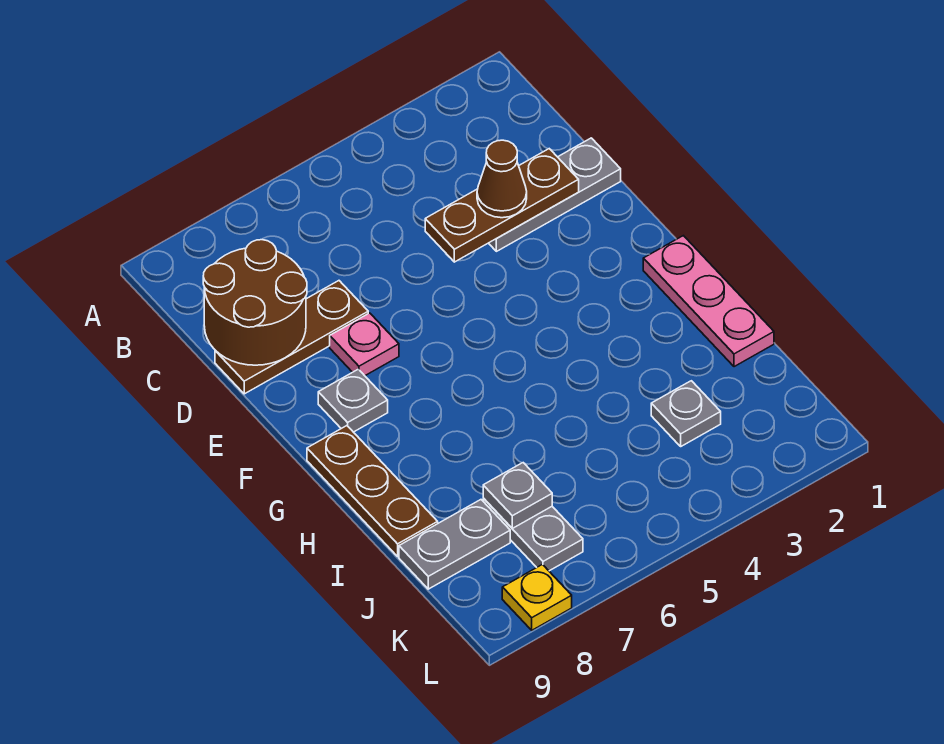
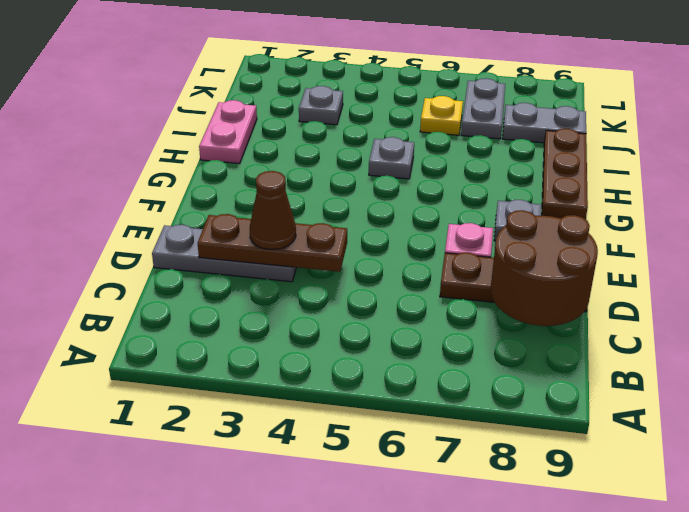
pink plate G1:I1 level 1 -> pink plate H1:I1 level 1
grey plate J7 level 2 -> grey plate H5 level 1
yellow plate L8 level 1 -> yellow plate J6 level 1

